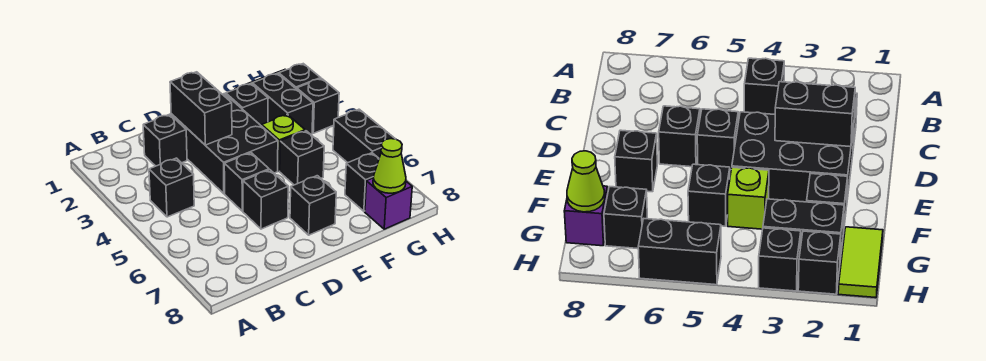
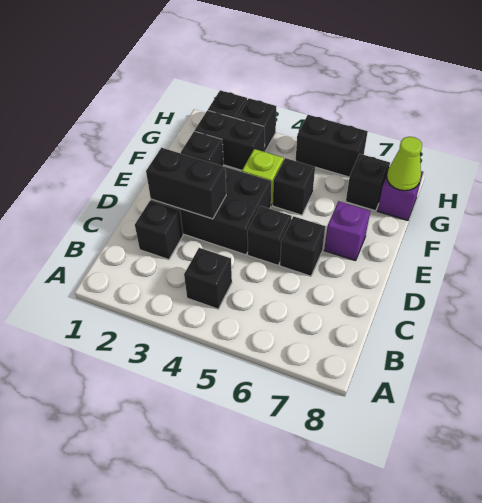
black brick E7 level 1 -> purple brick E7 level 1
lime tile G1:H1 level 1 -> none

